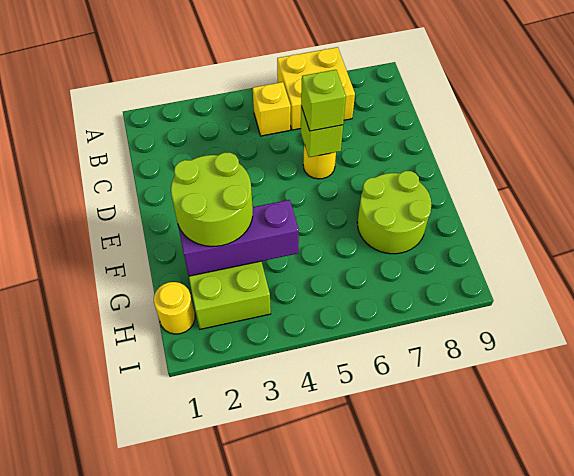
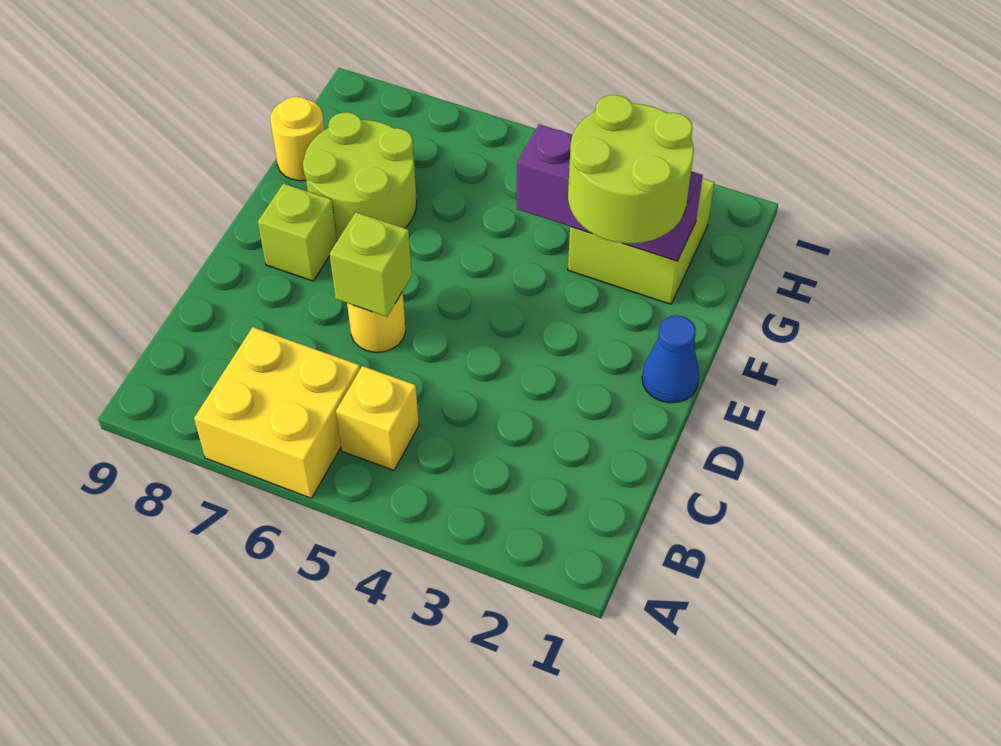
lime brick D6 level 3 -> lime brick E8 level 1
none -> blue cone E1 level 1
yellow round brick H1 level 1 -> yellow round brick G9 level 1

